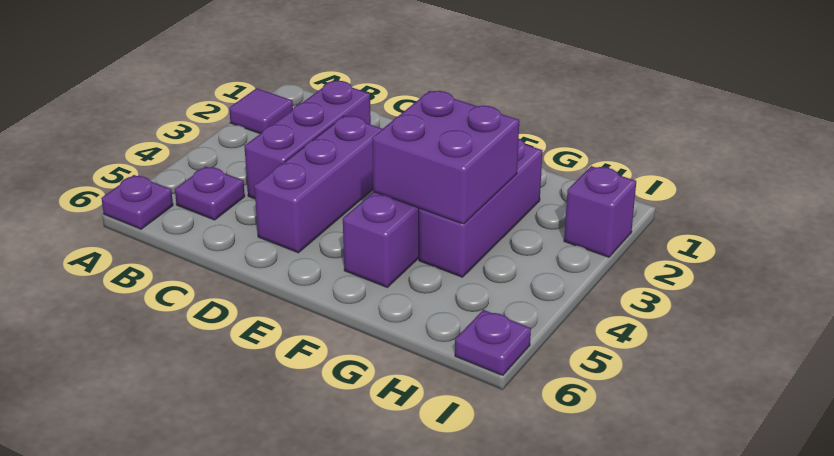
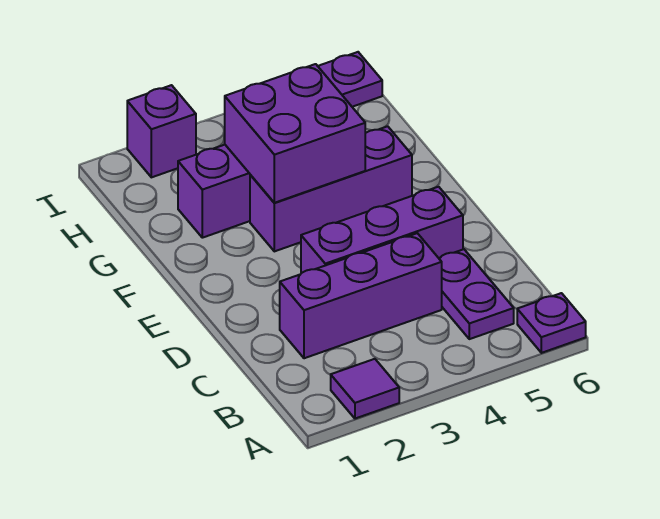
purple plate B5 level 1 -> purple plate B5:C5 level 1

